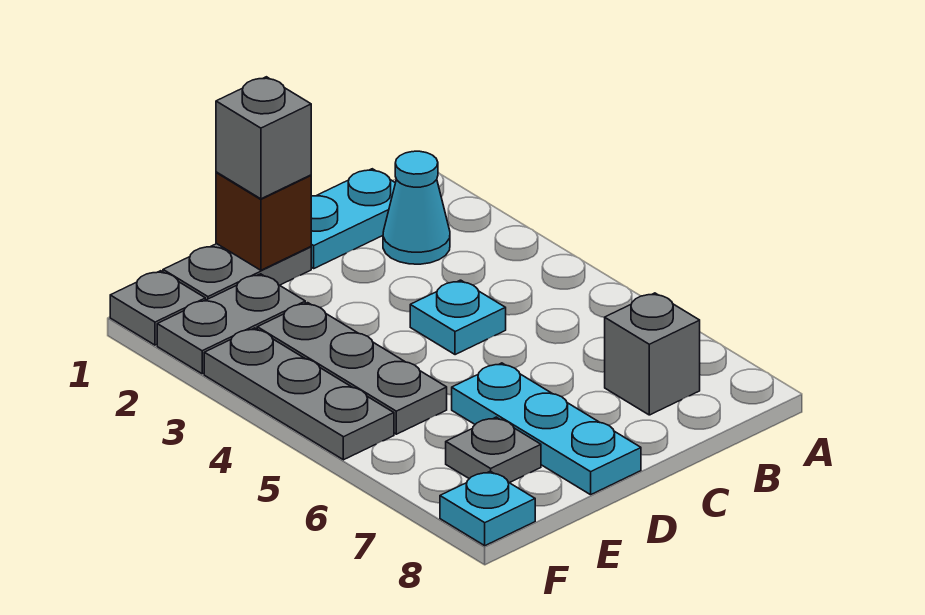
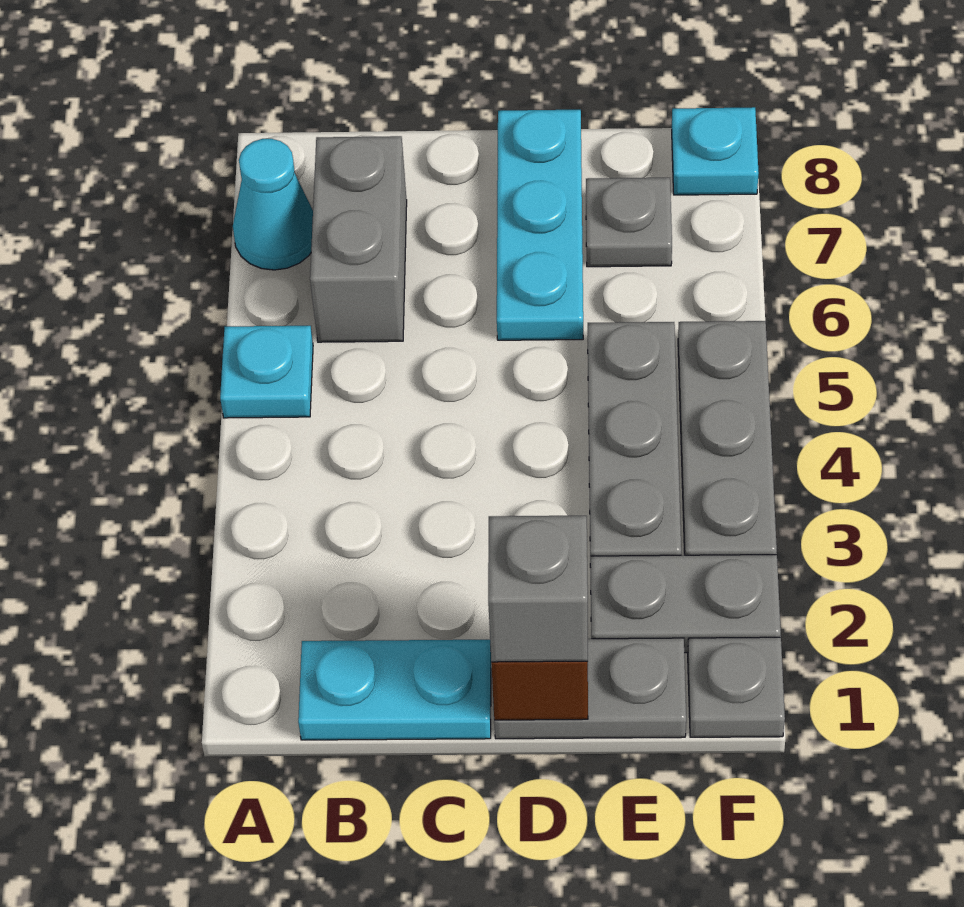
cyan cone B2 level 1 -> cyan cone A7 level 1
grey brick B7 level 1 -> grey brick B6:B7 level 1
cyan plate C4 level 1 -> cyan plate A5 level 1

